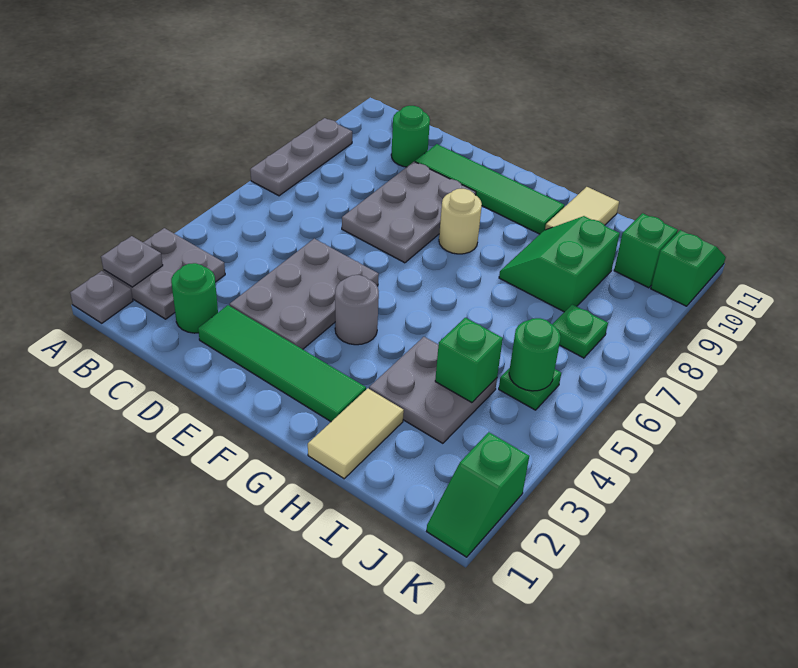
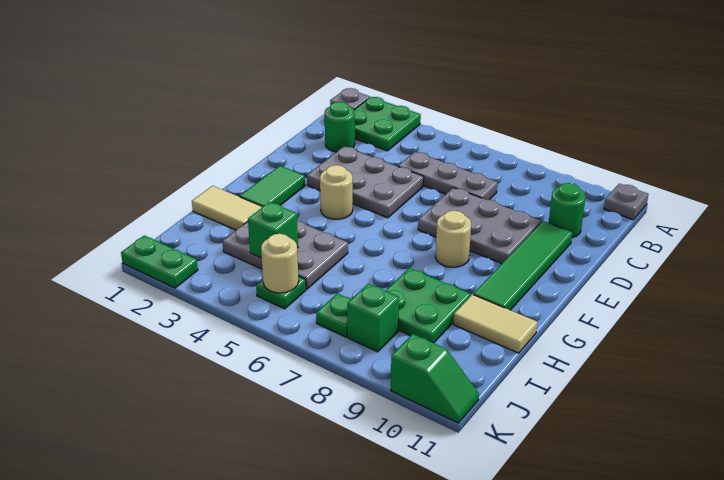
grey plate A2:B3 level 1 -> green plate A2:B3 level 1
grey plate A2 level 2 -> grey plate A11 level 1
grey plate A7:A9 level 1 -> grey plate C5:C7 level 1
green tile D2:G2 level 1 -> green tile F2:G2 level 1
grey round brick F4 level 1 -> tan round brick F4 level 1
grey plate H3:I4 level 1 -> grey plate H3:I5 level 1
green slope H8:I9 level 1 top I -> green plate H8:I9 level 1
green round brick J5 level 2 -> tan round brick J5 level 2
green brick J10 level 1 -> green brick J8 level 1
green slope K1:K2 level 1 top 2 -> green plate K1:K2 level 1

